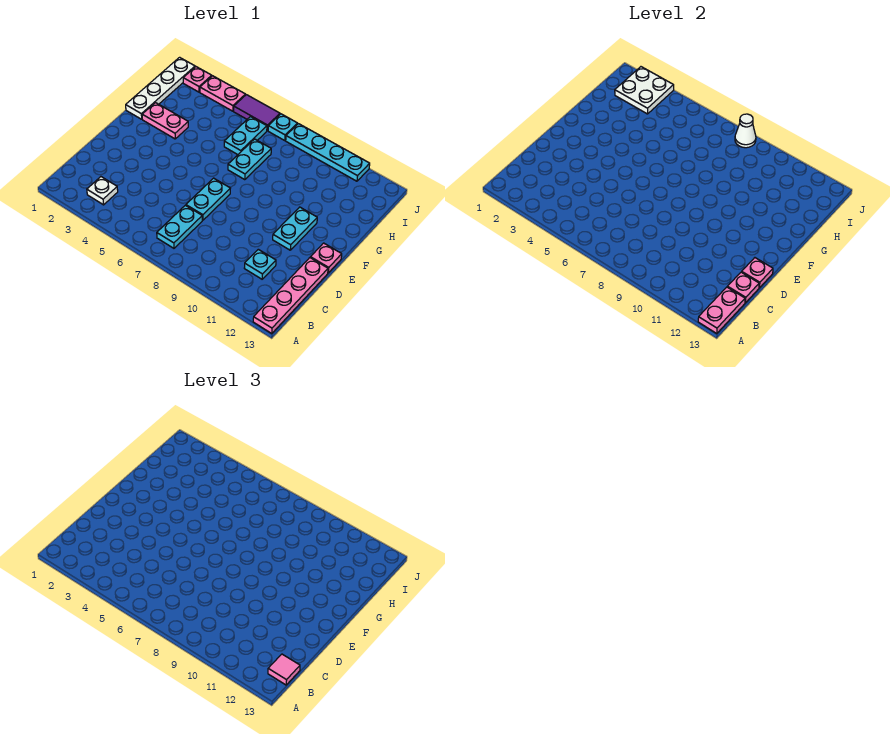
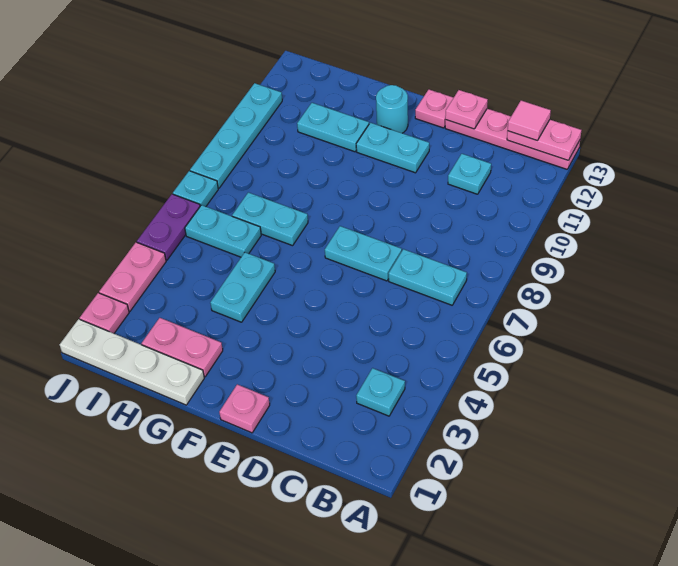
white plate B3 level 1 -> cyan plate B3 level 1
pink plate C13 level 2 -> pink plate E1 level 1
none -> cyan round brick F12 level 1
pink plate G2:G3 level 1 -> pink plate G2:H2 level 1
none -> cyan plate G4:G5 level 1
none -> cyan plate G11:H11 level 1
white plate I2:J3 level 2 -> none
purple tile J5:J6 level 1 -> purple plate J5:J6 level 1
white cone J8 level 2 -> none

